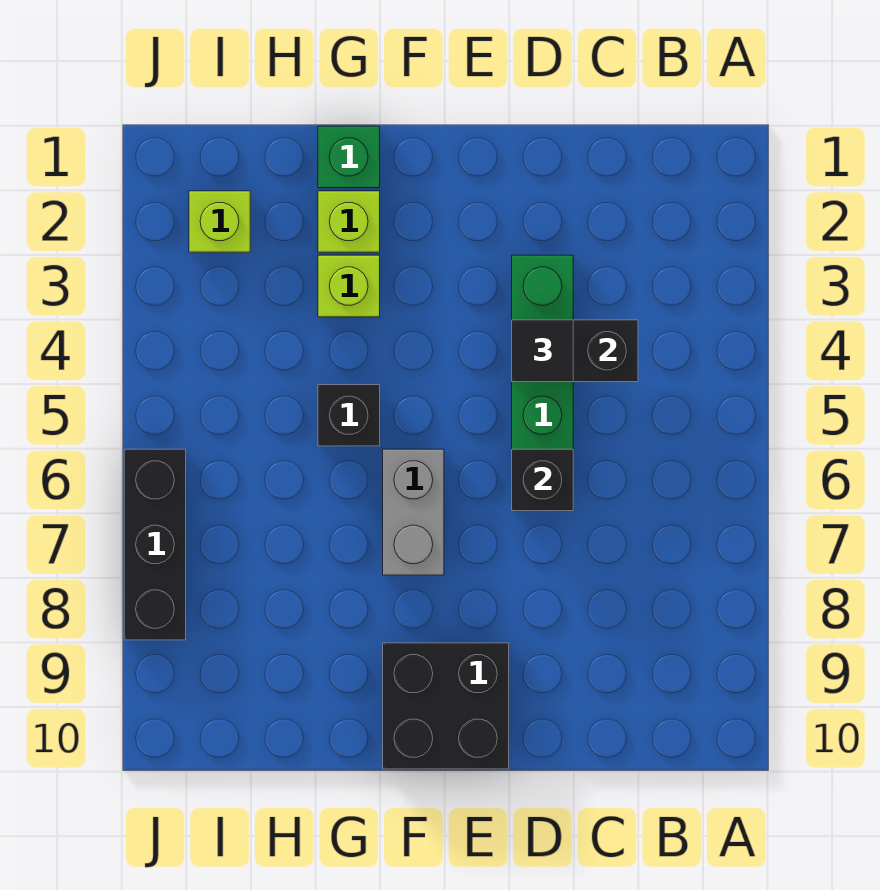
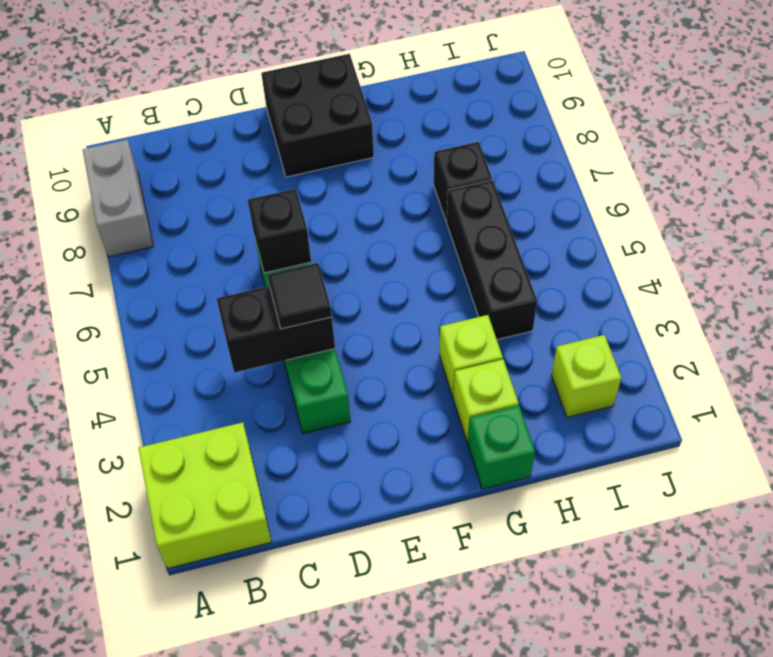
none -> lime brick A1:B2 level 1
grey brick F6:F7 level 1 -> grey brick A8:A9 level 1
black brick G5 level 1 -> black brick H7 level 1
black brick J6:J8 level 1 -> black brick H4:H6 level 1

